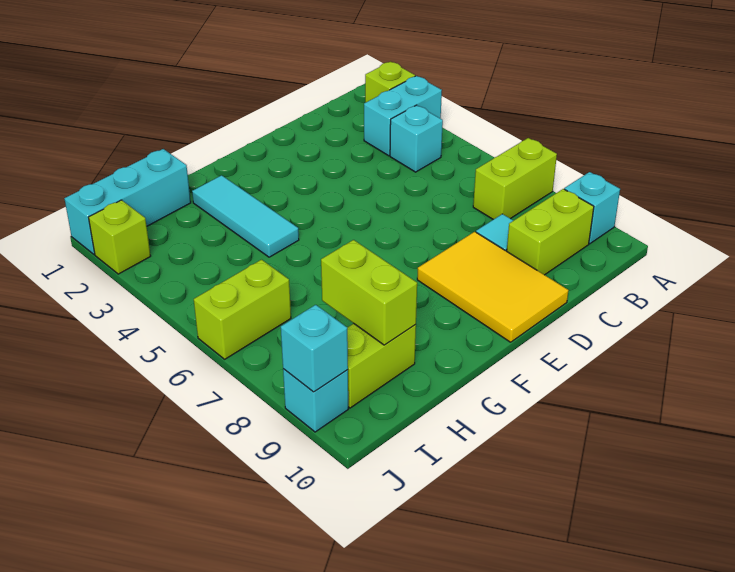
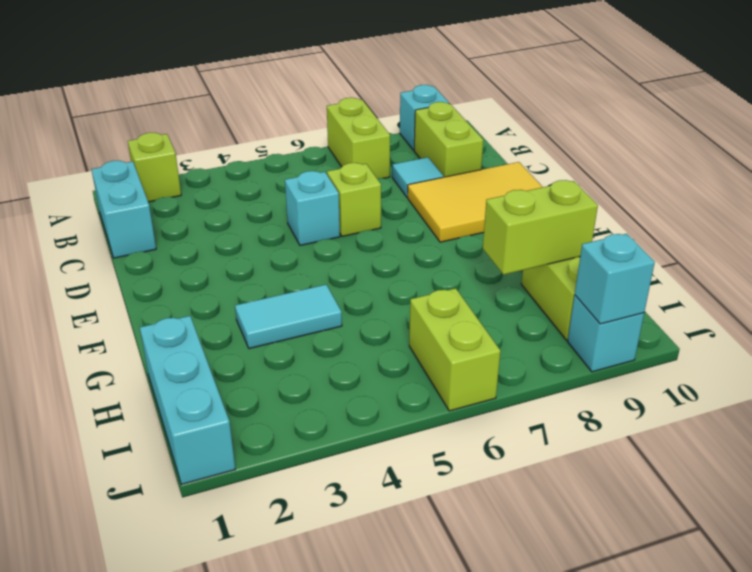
cyan brick A3:B3 level 1 -> cyan brick B1:C1 level 1
cyan brick B4 level 1 -> cyan brick D5 level 1
cyan tile G2:G4 level 1 -> cyan tile G3:G4 level 1
lime brick J2 level 1 -> lime brick D6 level 1

